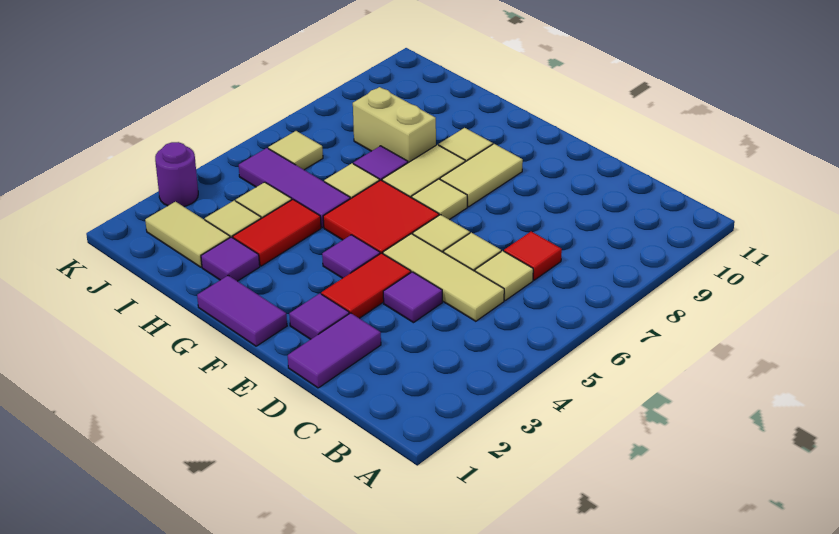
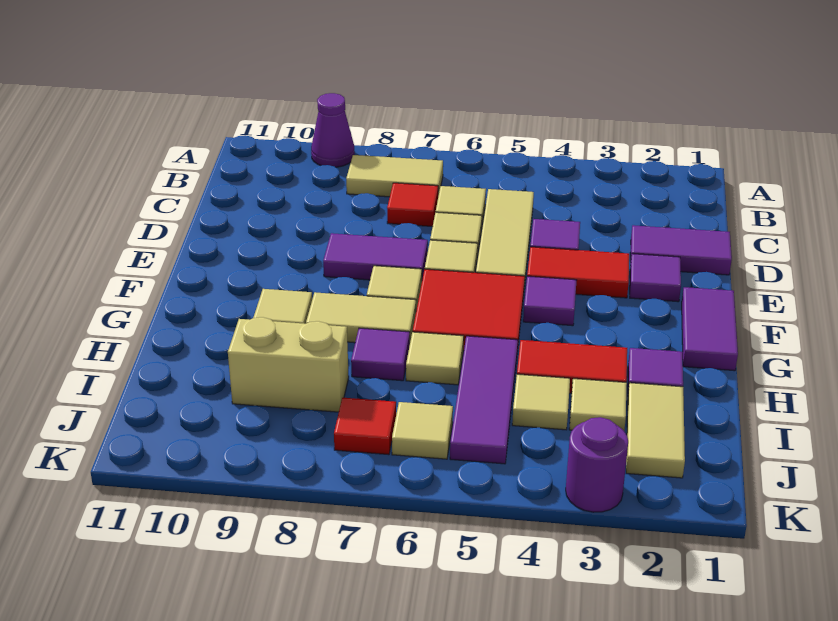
none -> purple cone A9 level 1
none -> purple tile E7:E8 level 1
tan tile F8:F9 level 1 -> tan tile B7:B8 level 1
tan brick H8:I8 level 1 -> tan brick I8:I9 level 1
none -> red tile J7 level 1

